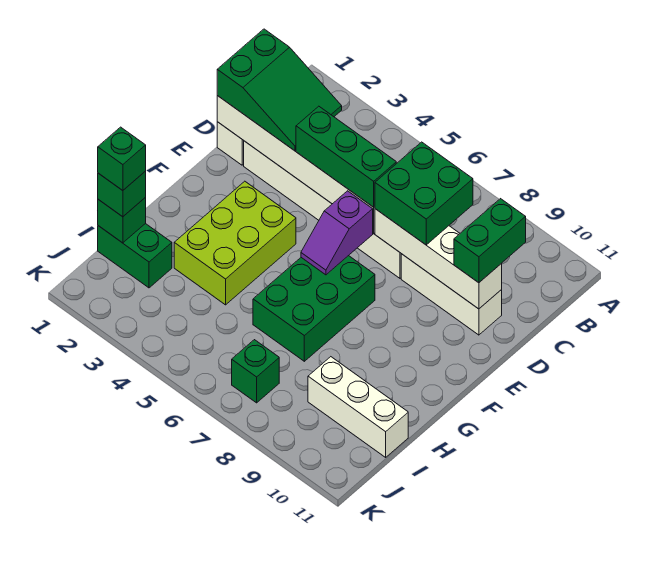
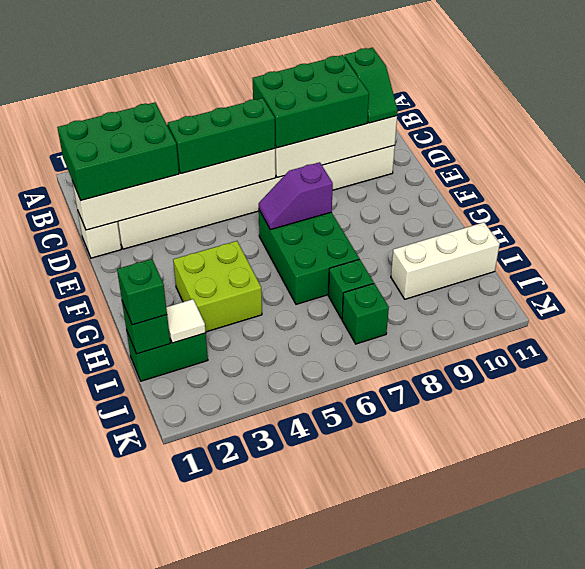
green slope C1:D3 level 3 top 1 -> green brick C1:D3 level 3
green brick C7:D8 level 3 -> green brick C7:D9 level 3
green brick C10:D10 level 3 -> green slope C10:D10 level 3 top C
purple slope E6:F6 level 2 top E -> purple slope F6:F7 level 2 top 7
lime brick F3:H4 level 1 -> lime brick G3:H4 level 1
green brick I1 level 4 -> green brick I7 level 1
none -> white tile I2 level 2

